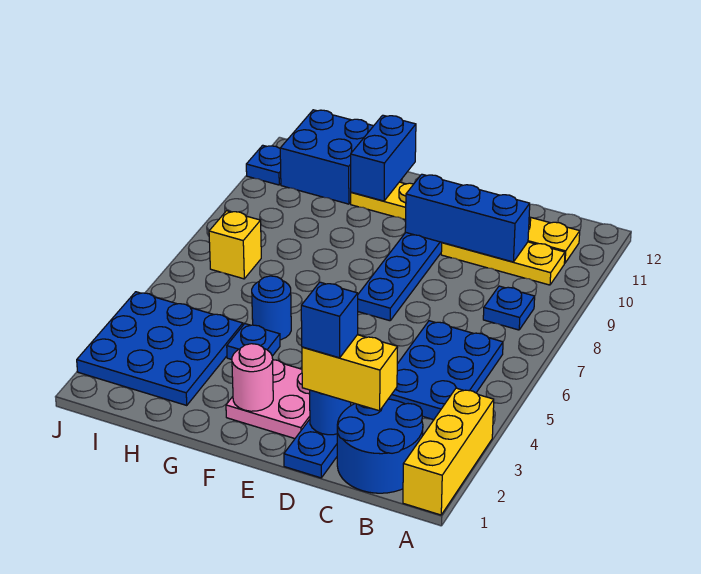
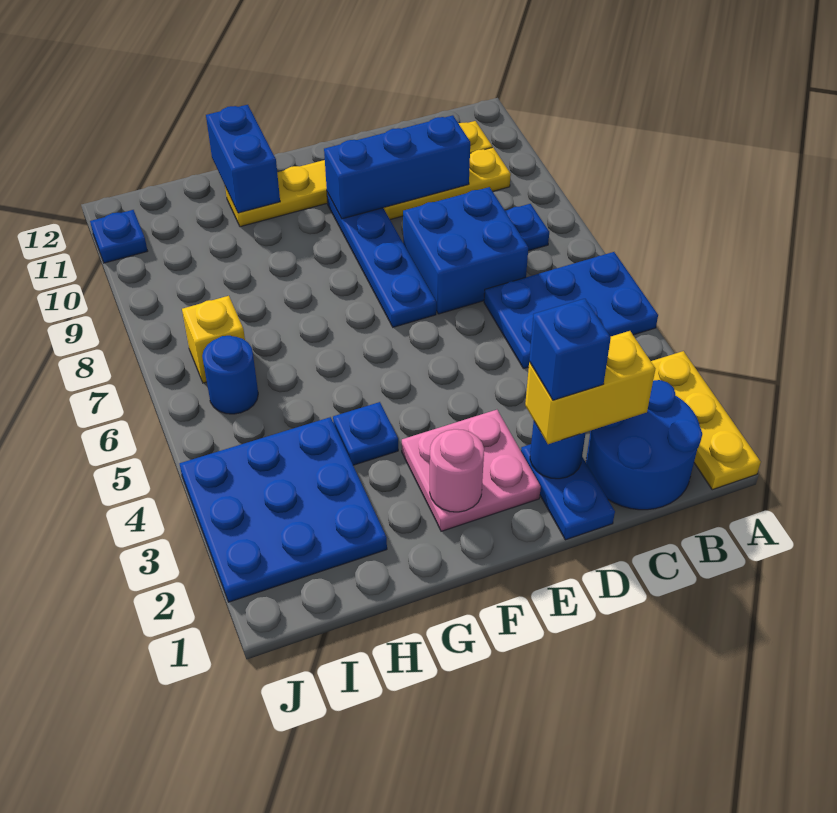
yellow brick A1:A3 level 1 -> yellow plate A1:A3 level 1
blue plate B4:C6 level 1 -> blue plate A5:C6 level 1
blue round brick G5 level 1 -> blue round brick I6 level 1
blue brick H11:I12 level 1 -> blue brick C7:D8 level 1

